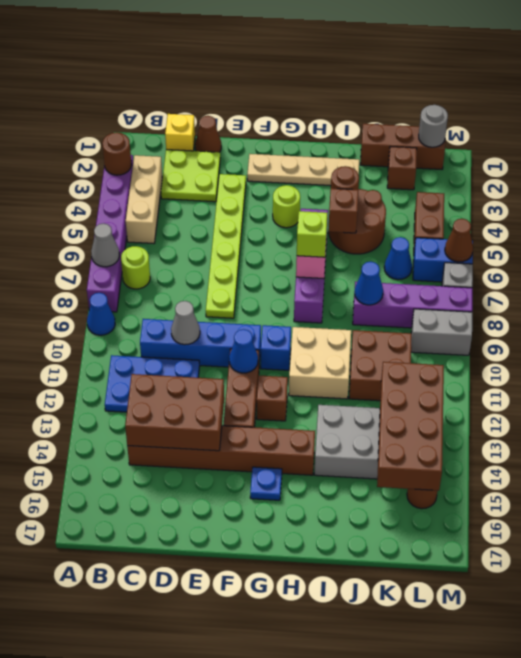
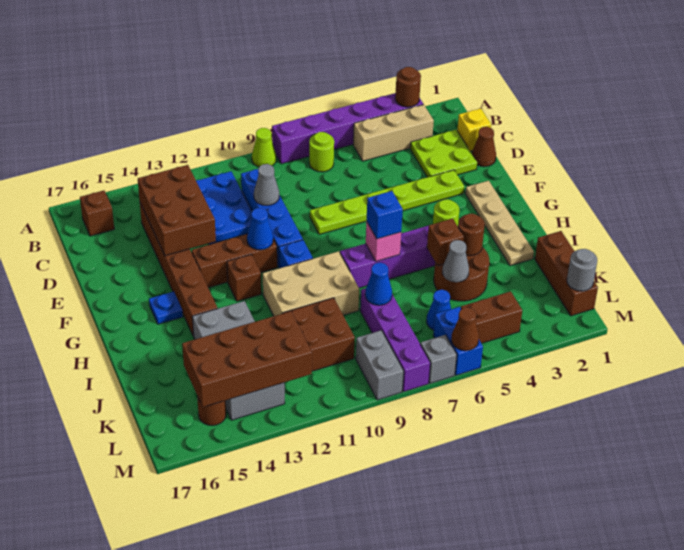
grey cone A7 level 2 -> grey cone J5 level 2
blue cone A9 level 1 -> lime cone A9 level 1
lime brick H7 level 3 -> blue brick H7 level 3
tan brick H10:I11 level 1 -> tan brick H9:I11 level 1
brown brick K2 level 1 -> brown brick B16 level 1

